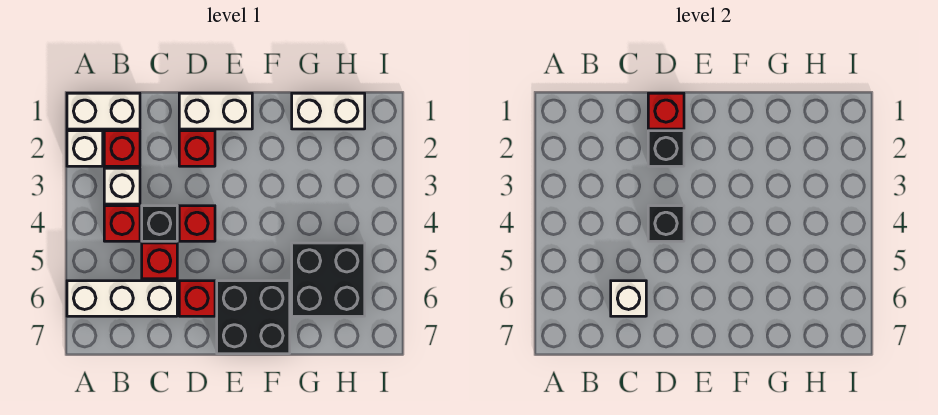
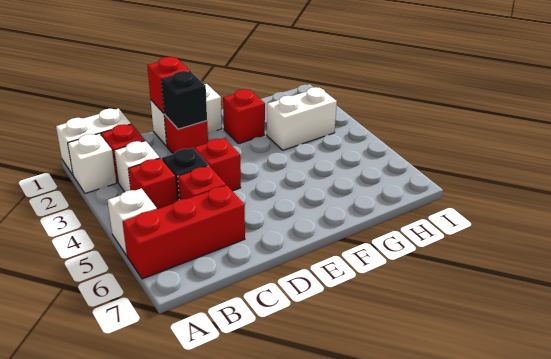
white brick A6:C6 level 1 -> red brick A6:C6 level 1
white brick C6 level 2 -> white brick A5 level 1
black brick D4 level 2 -> none
red brick D6 level 1 -> red brick F2 level 1
black brick E6:F7 level 1 -> none
white brick G1:H1 level 1 -> white brick G3:H3 level 1
black brick G5:H6 level 1 -> none

